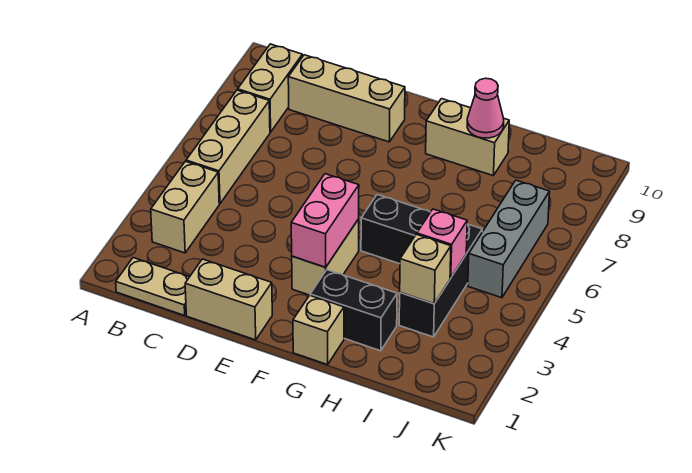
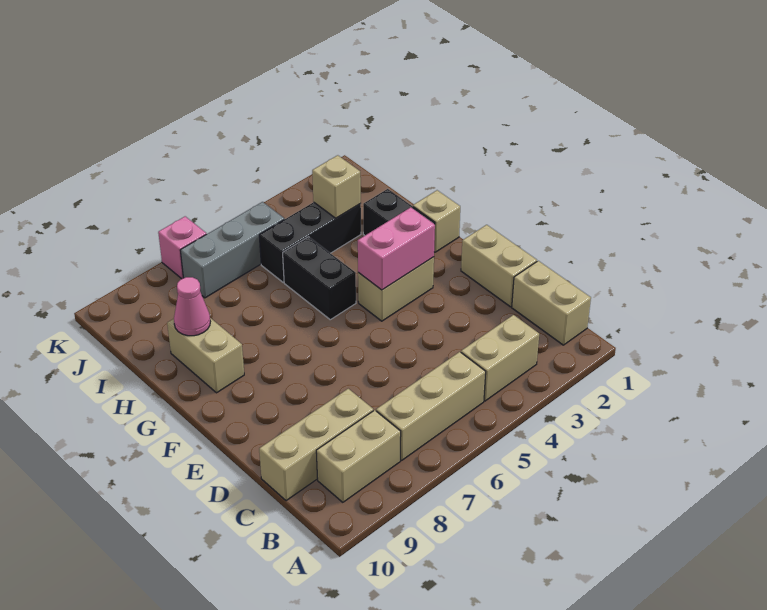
tan plate B1:C1 level 1 -> tan brick B1:C1 level 1
tan brick C9:E9 level 1 -> tan brick C8:C10 level 1
pink brick I4 level 2 -> pink brick K7 level 1

